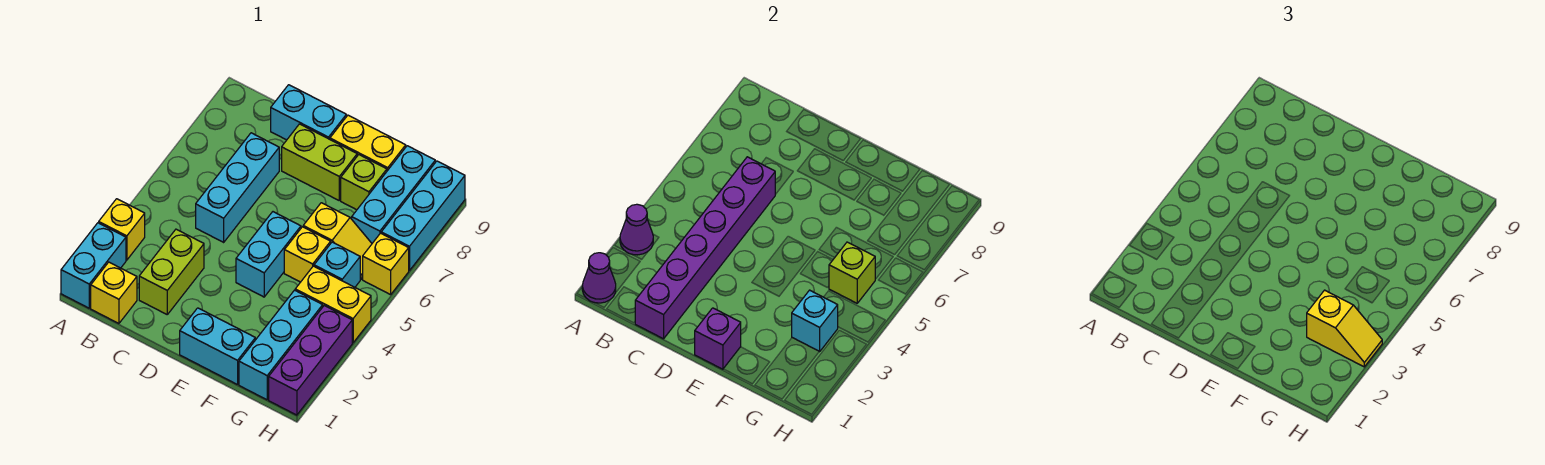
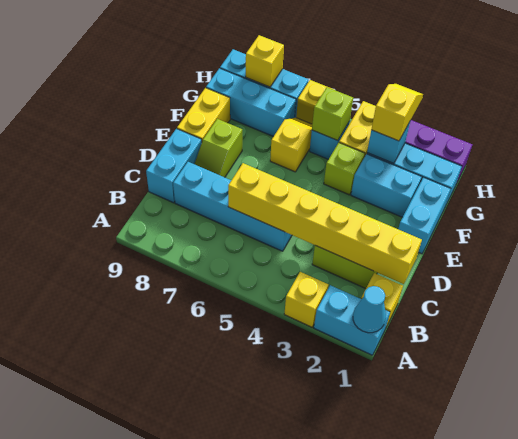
purple cone A1 level 2 -> cyan cone A1 level 2
purple cone A3 level 2 -> none
purple brick C1:C6 level 2 -> yellow brick C1:C6 level 2
cyan brick C5:C7 level 1 -> cyan brick C5:C8 level 1
lime brick D8:E8 level 1 -> lime slope D8:E8 level 1 top E
purple brick E1 level 2 -> none
cyan brick E4:E5 level 1 -> cyan brick F2:F3 level 1
yellow brick F5 level 1 -> yellow brick H8 level 2
lime brick F8 level 1 -> lime brick F4 level 1

